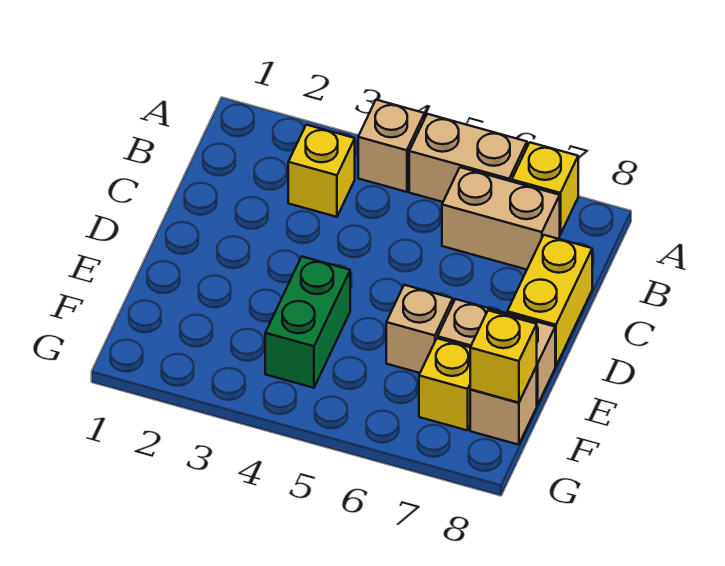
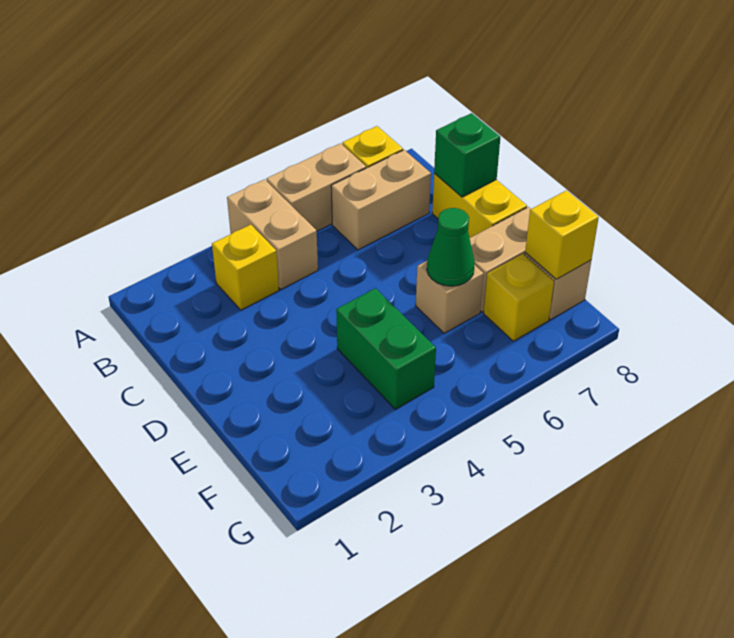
tan brick A4 level 1 -> tan brick A4:B4 level 1
none -> green brick C8 level 2
none -> green cone E6 level 2

